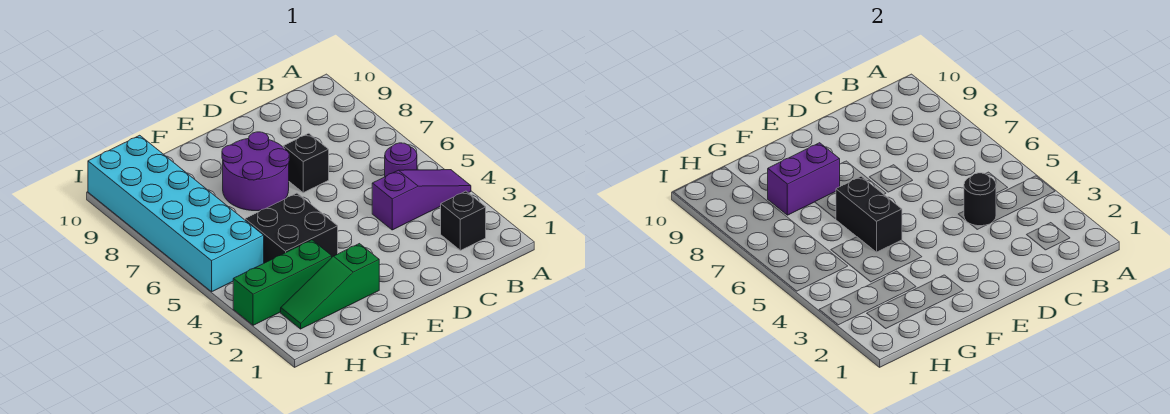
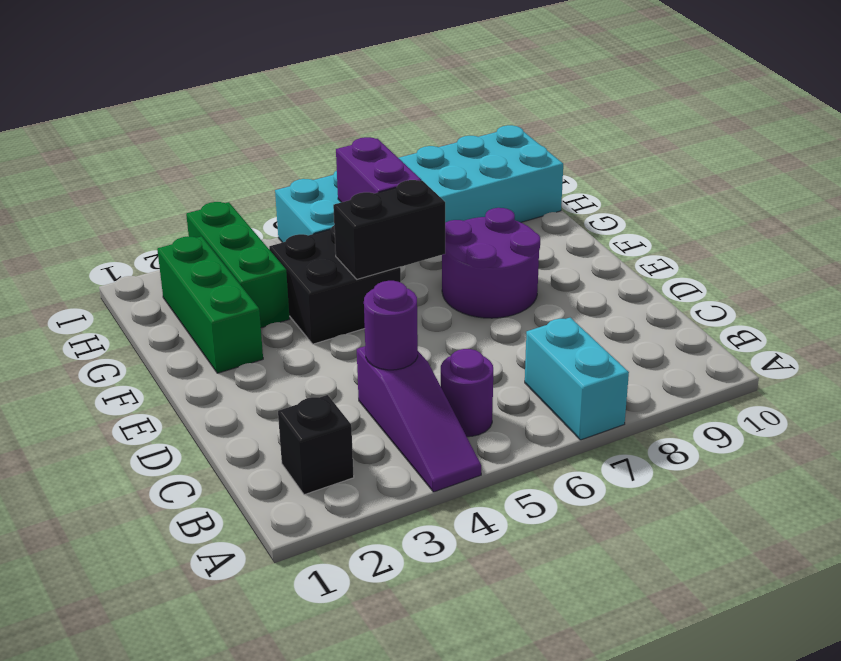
none -> cyan brick A7:B7 level 1
black round brick C4 level 2 -> purple round brick C4 level 2
black brick D7 level 1 -> none
green slope F2:H2 level 1 top F -> green brick F2:H2 level 1
purple brick F8:G8 level 2 -> purple brick G6:H6 level 2

